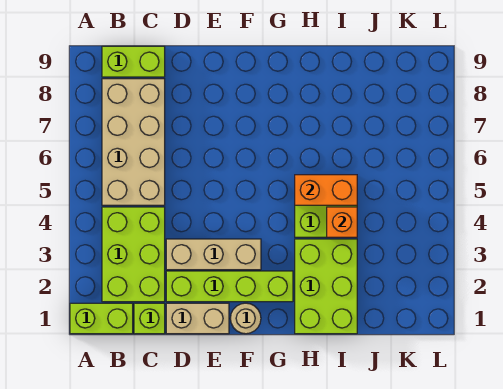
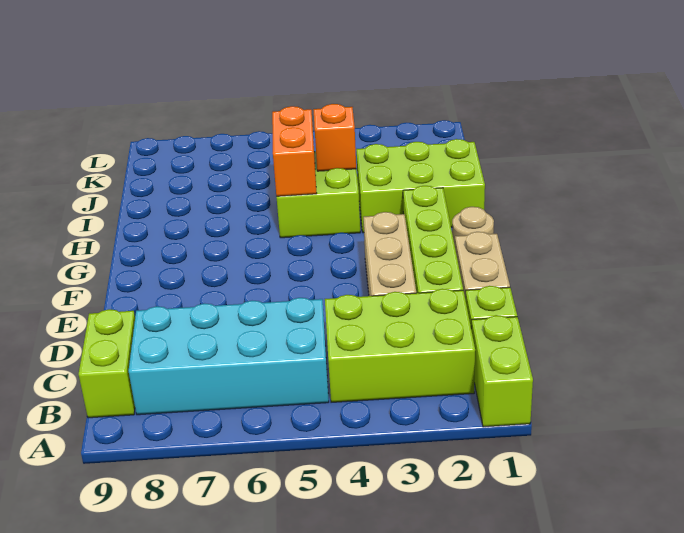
tan brick B5:C8 level 1 -> cyan brick B5:C8 level 1

